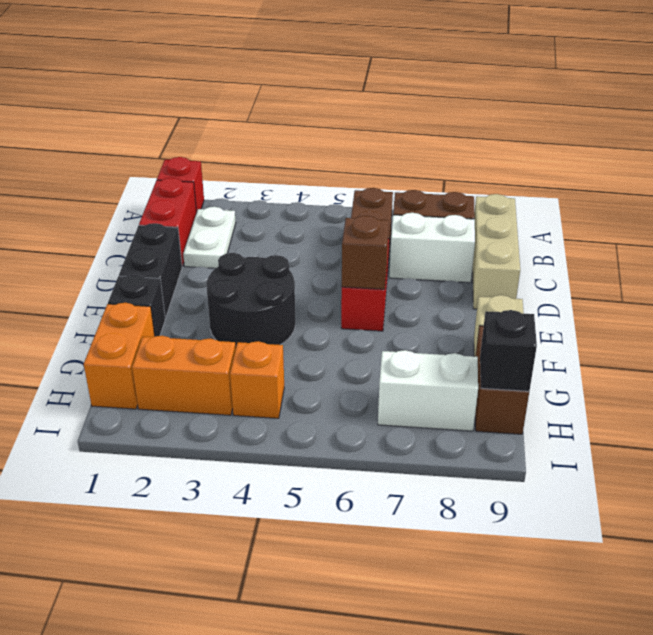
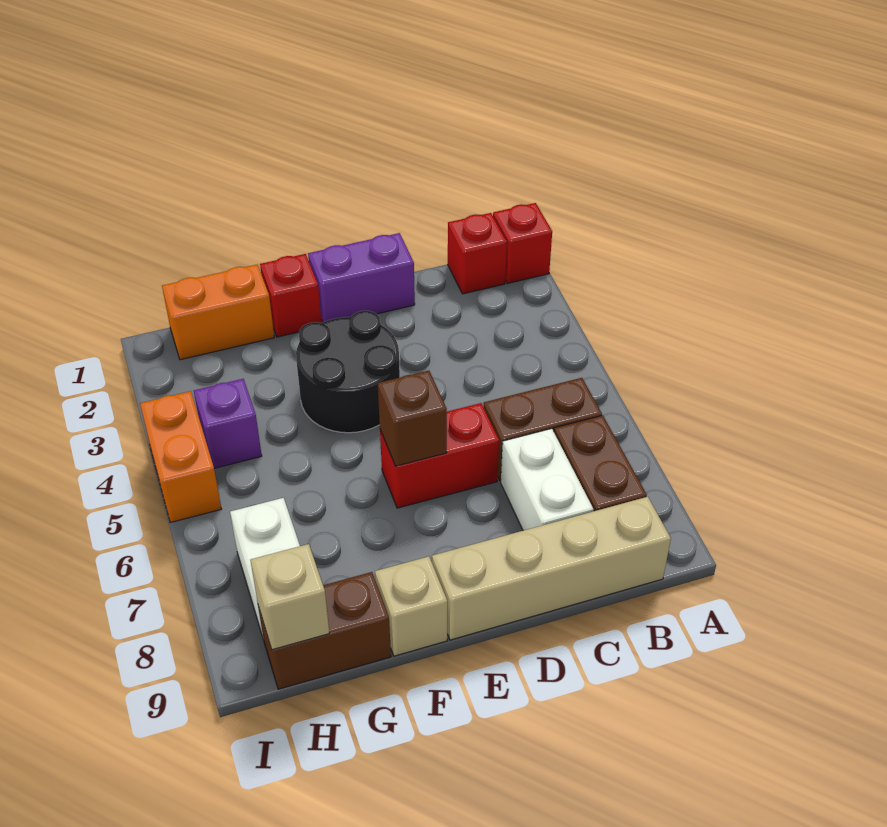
red brick B1:C1 level 1 -> red brick B1 level 1
white plate B2:C2 level 1 -> none
tan brick B9:D9 level 1 -> tan brick B9:E9 level 1
black brick D1:E1 level 1 -> purple brick D1:E1 level 1
black brick F1 level 1 -> red brick F1 level 1
orange brick H2:H3 level 1 -> orange brick I4:I5 level 1
orange brick H4 level 1 -> purple brick H4 level 1
black brick H9 level 2 -> tan brick H9 level 2

